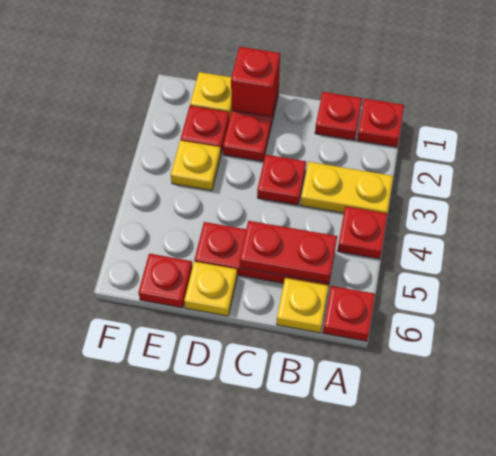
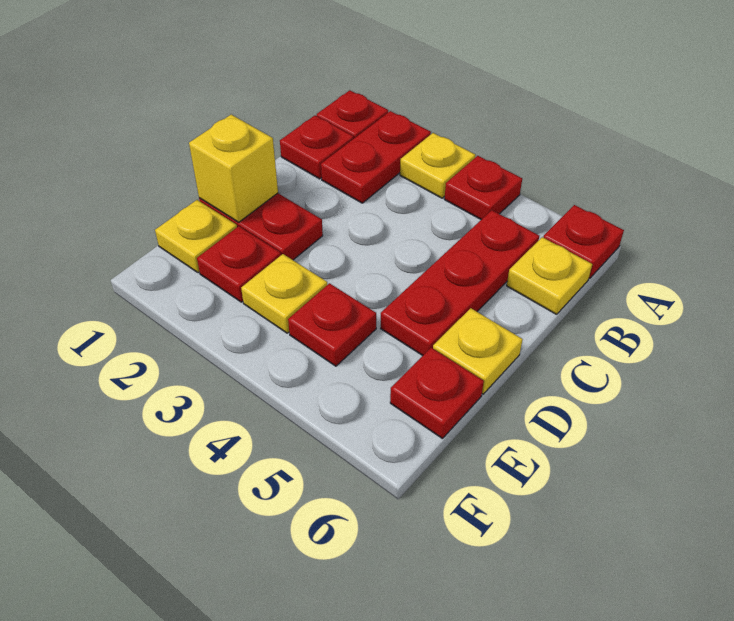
yellow plate A3:B3 level 1 -> yellow plate A3 level 1
red plate B5:C5 level 2 -> red plate A2:B2 level 1
red plate C3 level 1 -> red plate E4 level 1
red brick D1 level 2 -> yellow brick D1 level 2

